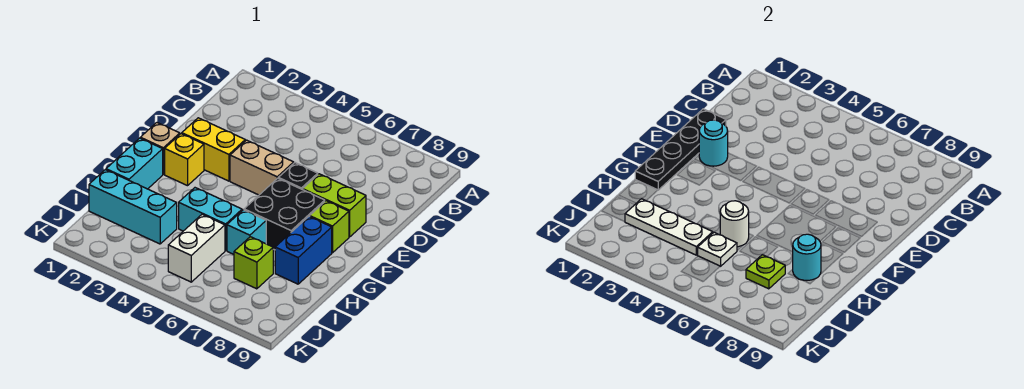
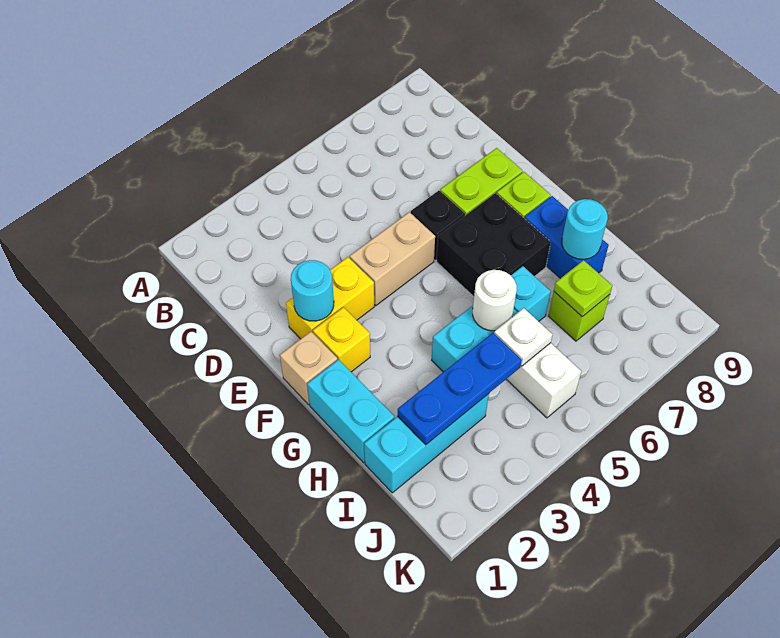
black plate D1:G1 level 2 -> none
white plate I2:I4 level 2 -> blue plate I2:I4 level 2

